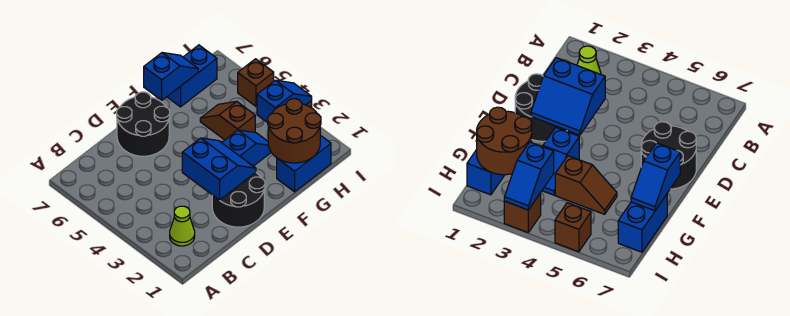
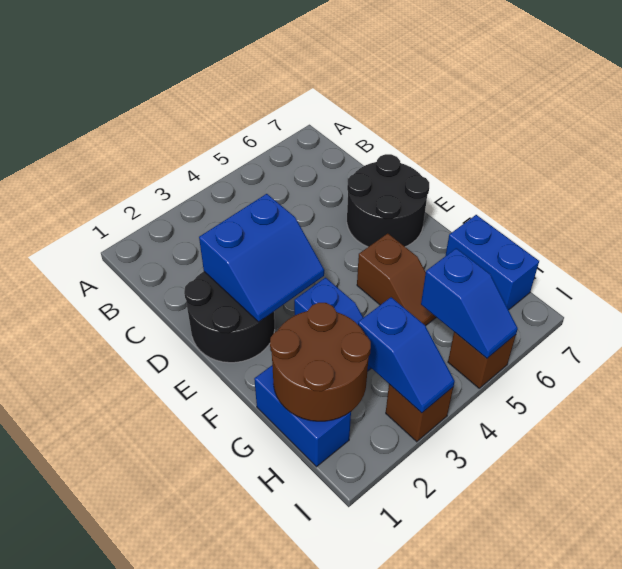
lime cone B2 level 1 -> none
blue slope F7:G7 level 2 top F -> blue slope H5:I5 level 2 top H
brown slope G4:G5 level 1 top 4 -> brown slope F5:G5 level 1 top F

